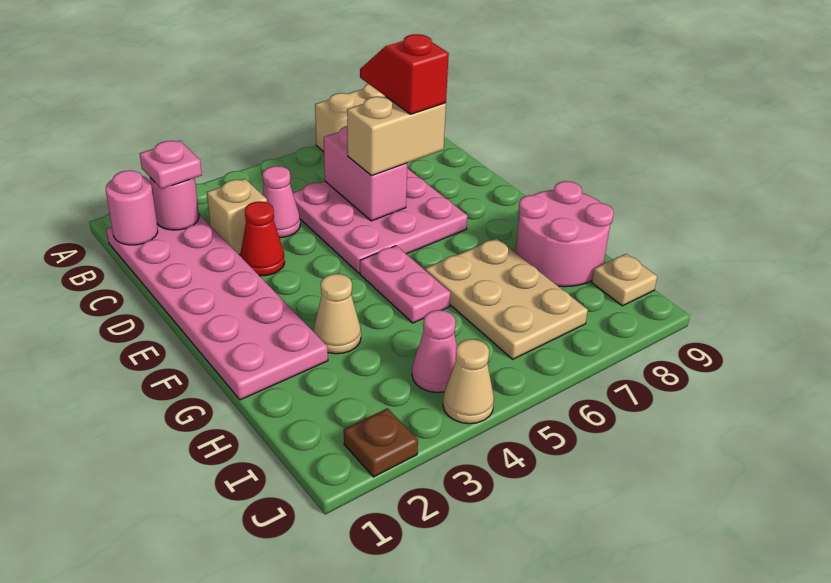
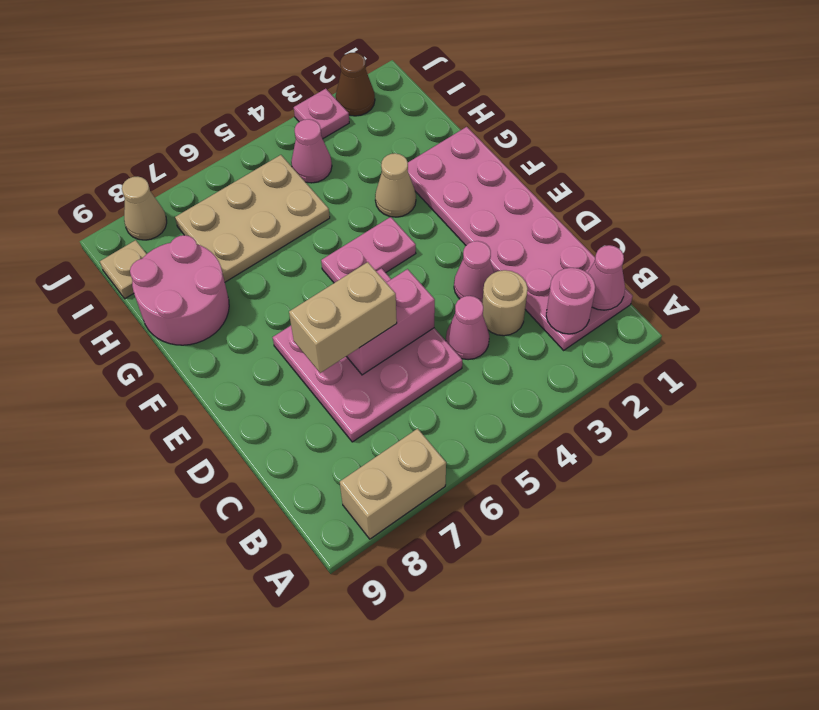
pink round brick B1 level 2 -> pink cone B1 level 2
pink plate B2 level 3 -> pink plate J3 level 1
tan brick C3 level 1 -> tan round brick C3 level 1
pink brick C6:D6 level 2 -> pink brick D5:D6 level 2
red slope C7:D7 level 4 top D -> none
red cone D3 level 1 -> pink cone D3 level 1
pink plate F5:G5 level 1 -> pink plate F4:F5 level 1
tan plate G6:I7 level 1 -> tan plate H5:I7 level 1
brown plate J2 level 1 -> brown cone J2 level 1
tan cone J4 level 1 -> tan cone J8 level 1

